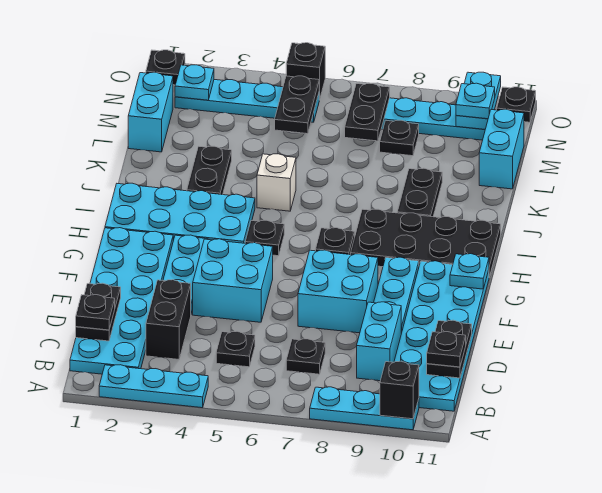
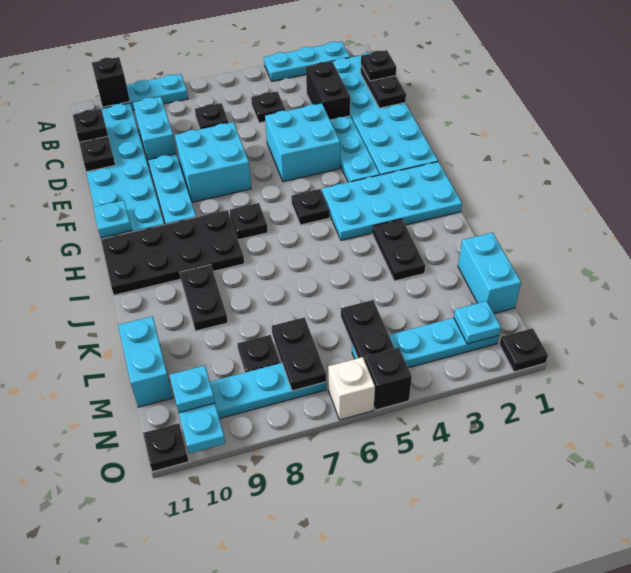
white brick J5 level 1 -> white brick O6 level 1

